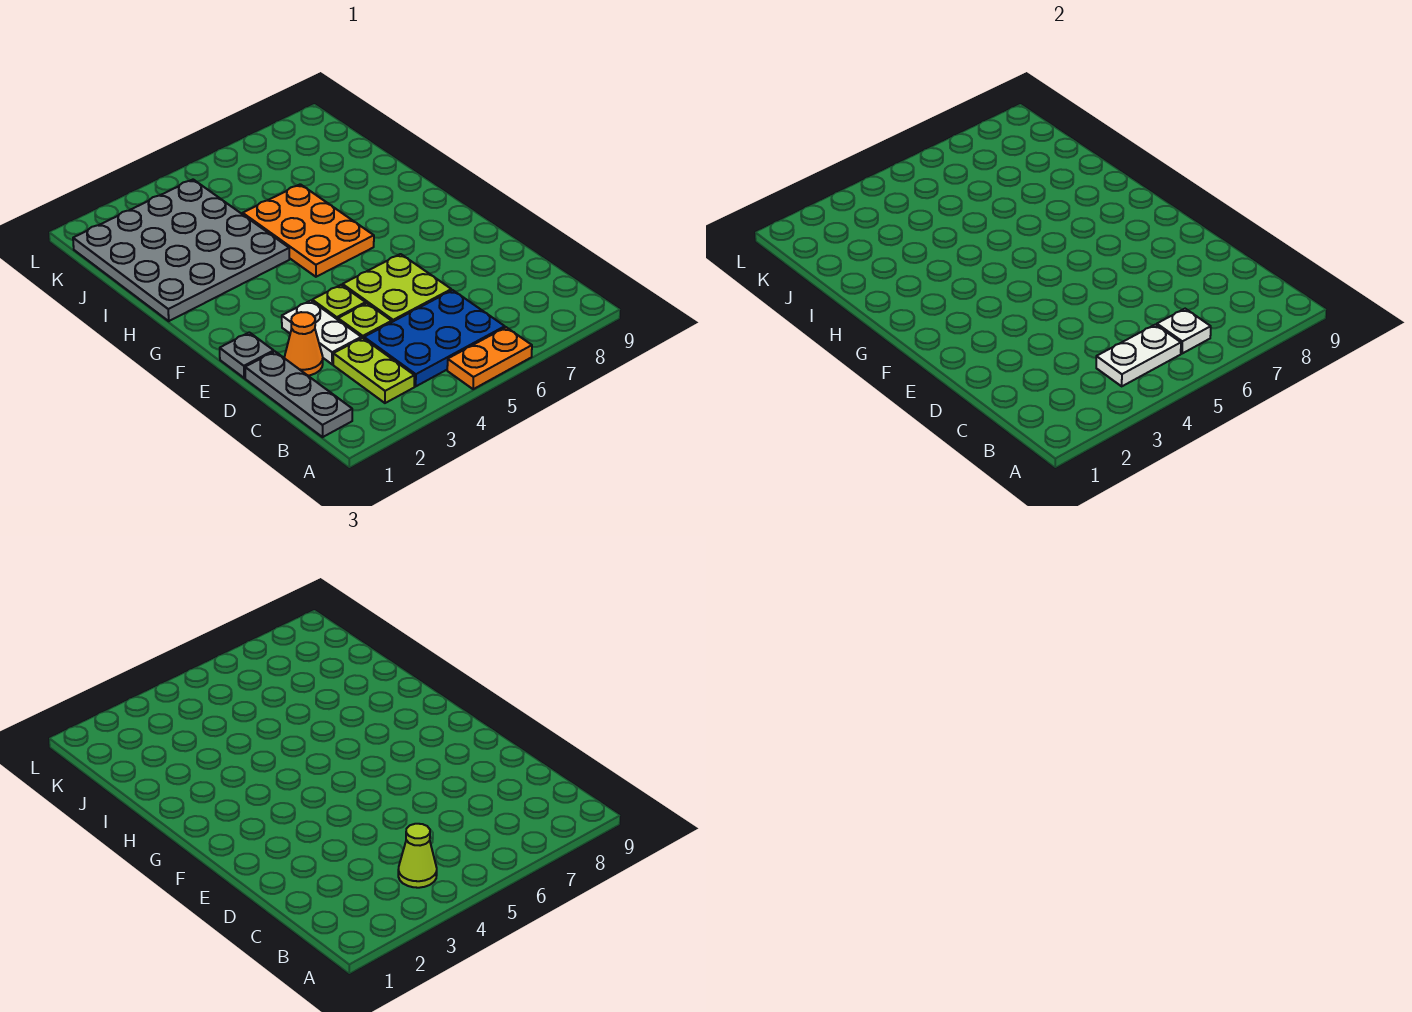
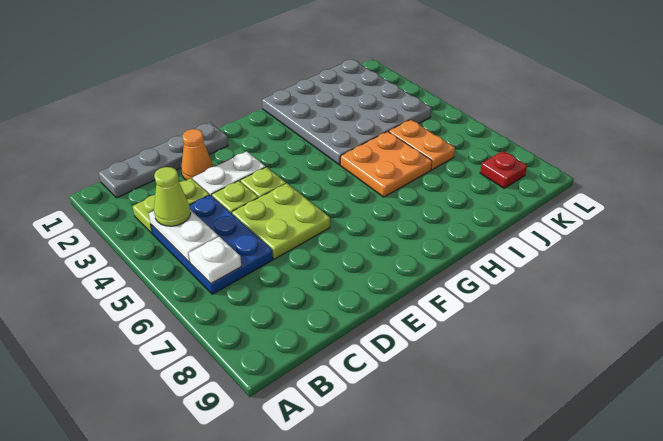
orange plate A5:A6 level 1 -> orange plate J5:J6 level 1
orange plate G5:I6 level 1 -> orange plate H5:I6 level 1
none -> red plate K8 level 1

